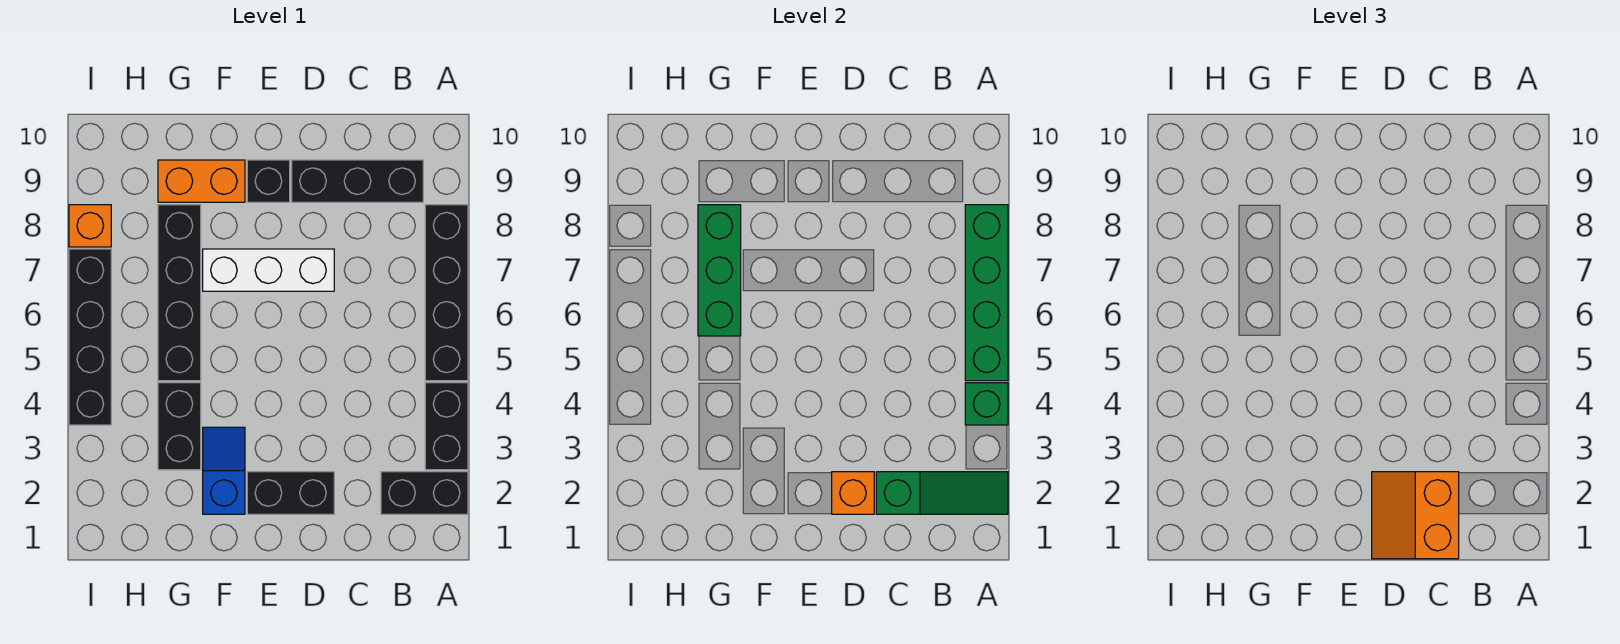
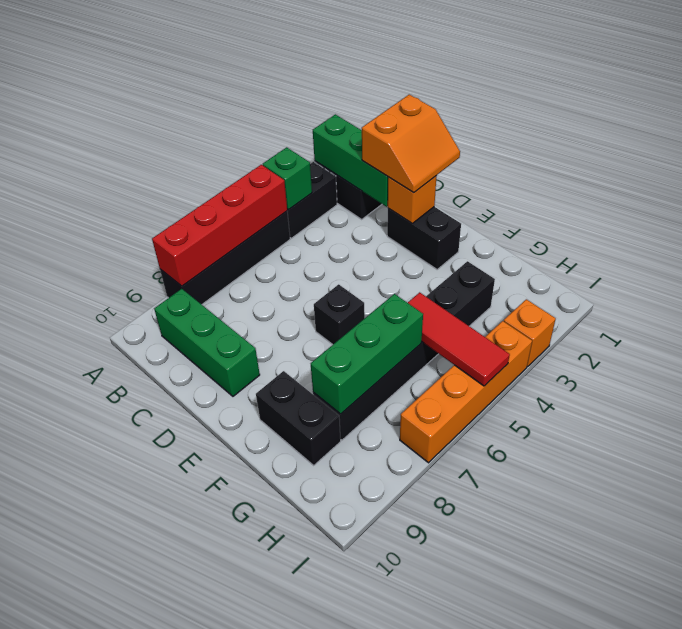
green slope A2:C2 level 2 top C -> green brick A2:C2 level 2
green brick A5:A8 level 2 -> red brick A5:A8 level 2
black brick B9:D9 level 1 -> green brick B9:D9 level 1
white brick D7:F7 level 1 -> none
black brick E9 level 1 -> black brick E6 level 1
blue slope F2:F3 level 1 top 2 -> none
orange brick F9:G9 level 1 -> black brick F9:G9 level 1
none -> red tile G5:I5 level 2
black brick I4:I7 level 1 -> orange brick I4:I7 level 1
orange brick I8 level 1 -> orange brick I3 level 1

